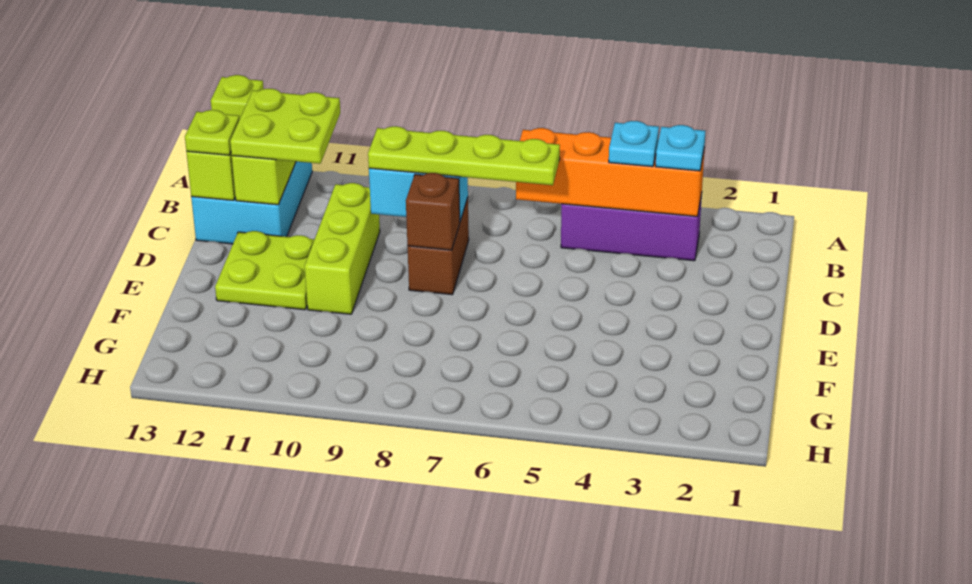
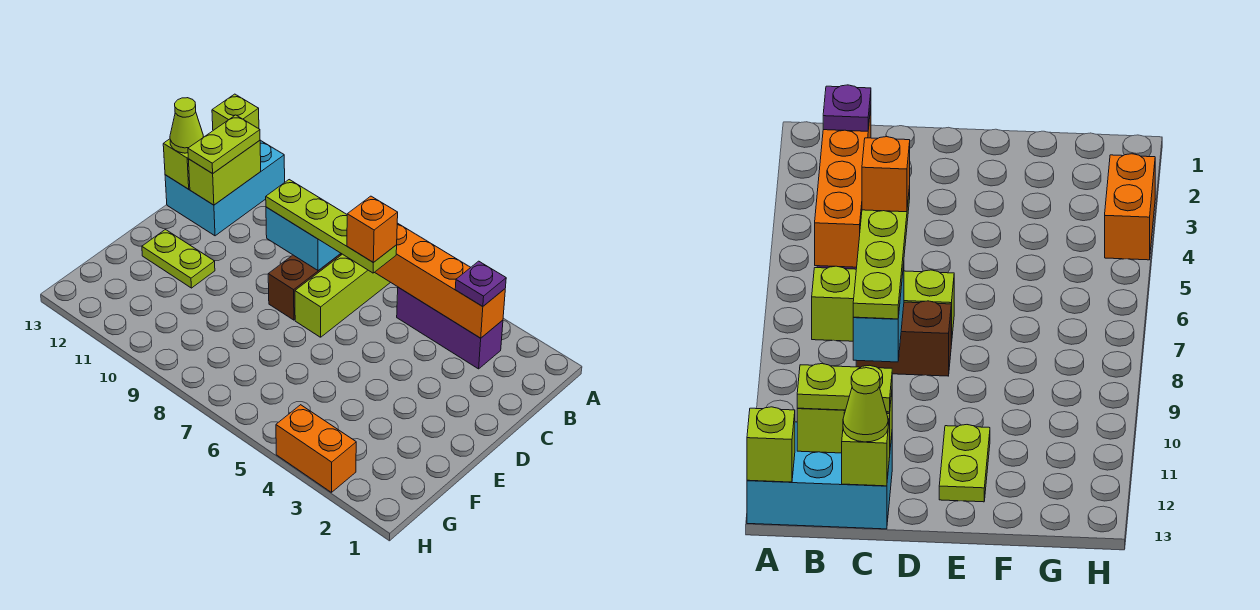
cyan plate B3 level 3 -> purple plate B3 level 3
cyan plate B4 level 3 -> none
lime plate B11:C12 level 3 -> lime plate B12:C12 level 3
none -> orange brick C6 level 4
lime brick C10:E10 level 1 -> lime brick B7:D7 level 1
lime plate C13 level 3 -> lime cone C13 level 3
brown brick D8 level 2 -> none
lime plate D11:E12 level 1 -> lime plate E11:E12 level 1
none -> orange brick H3:H4 level 1

